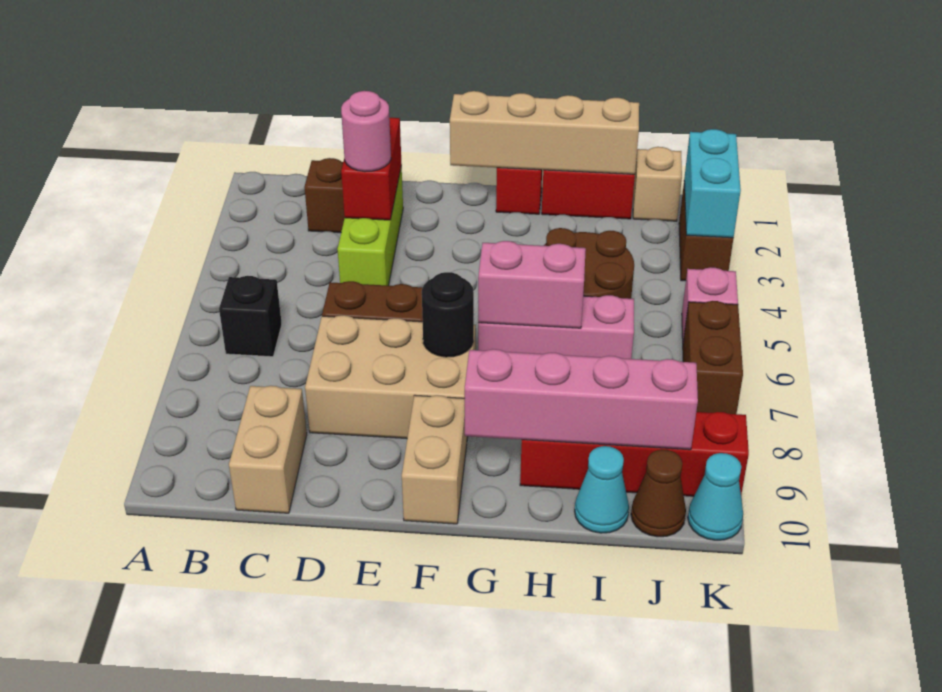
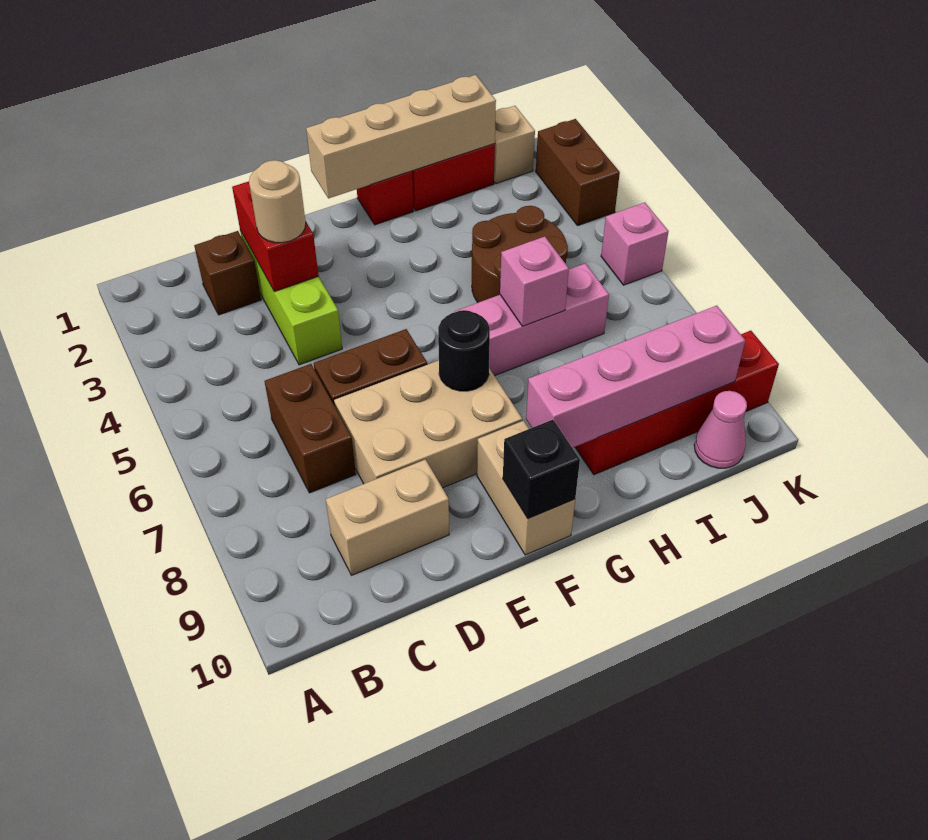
black brick B6 level 1 -> black brick F10 level 2
tan brick C9:C10 level 1 -> tan brick C9:D9 level 1
pink round brick D3 level 3 -> tan round brick D3 level 3
pink brick G6:H6 level 2 -> pink brick H6 level 2
cyan cone I10 level 1 -> none
brown cone J10 level 1 -> pink cone J10 level 1
cyan brick K2:K3 level 2 -> none
brown brick K6:K7 level 1 -> brown brick C6:C7 level 1
cyan cone K10 level 1 -> none

